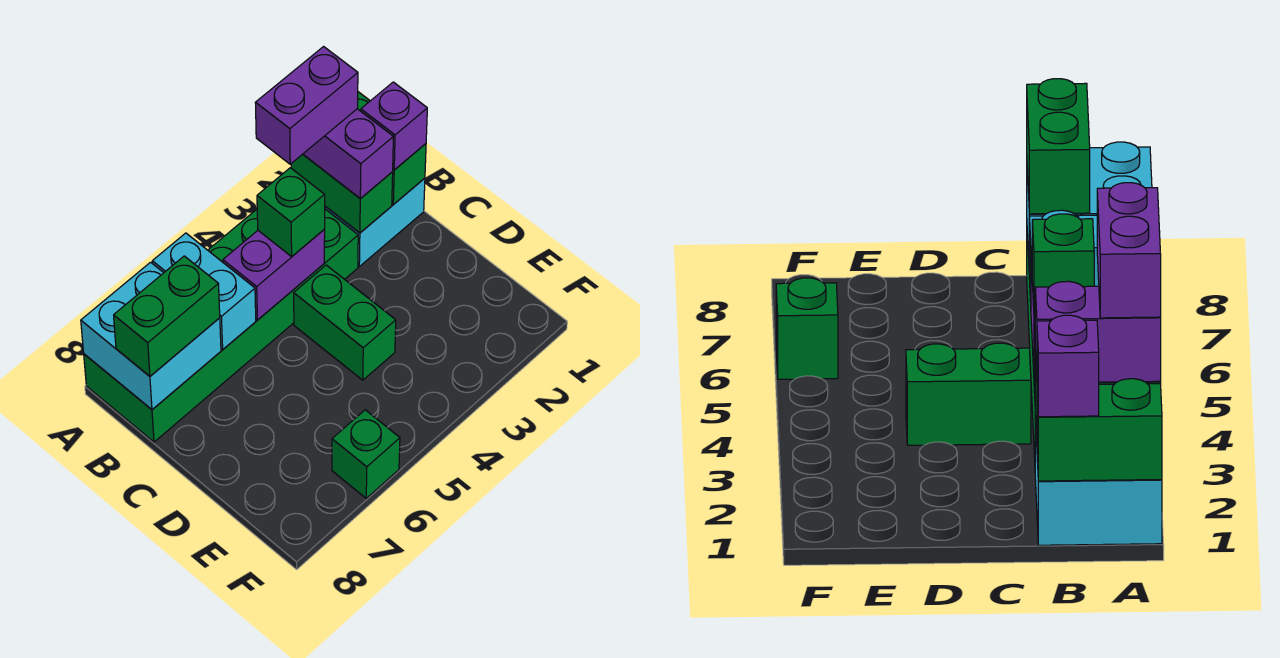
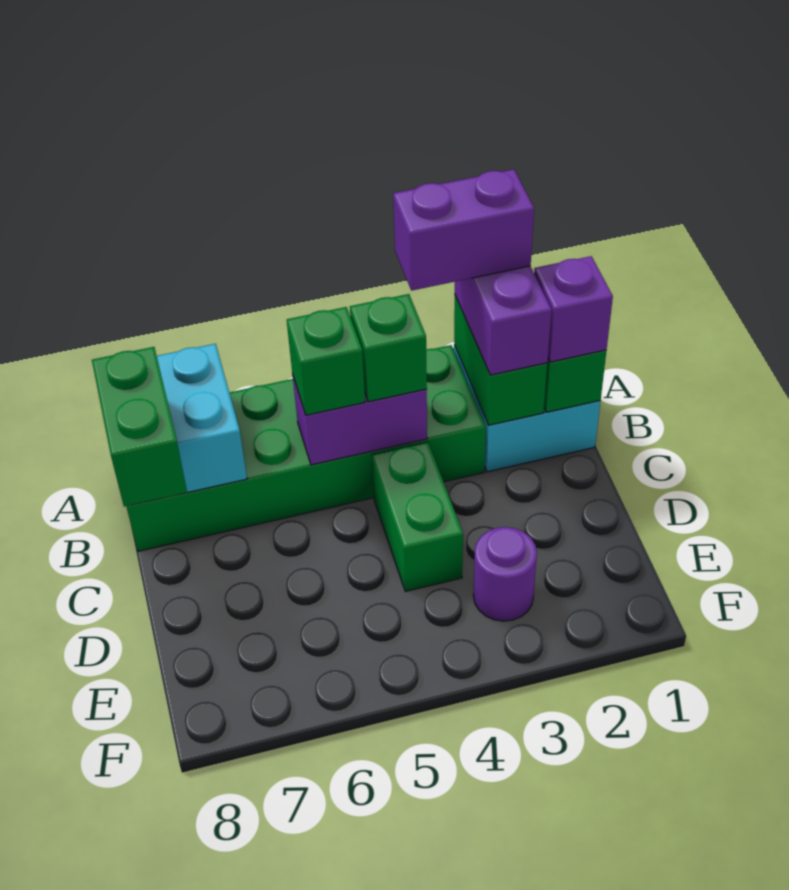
cyan brick A6:B6 level 2 -> none
green brick B7:B8 level 3 -> green brick B8:C8 level 3
none -> purple round brick E3 level 1
green brick F6 level 1 -> green brick B5 level 3

